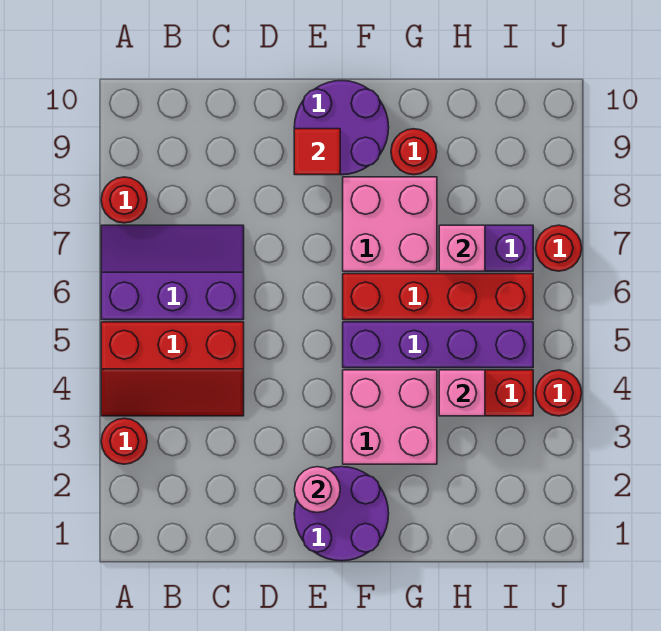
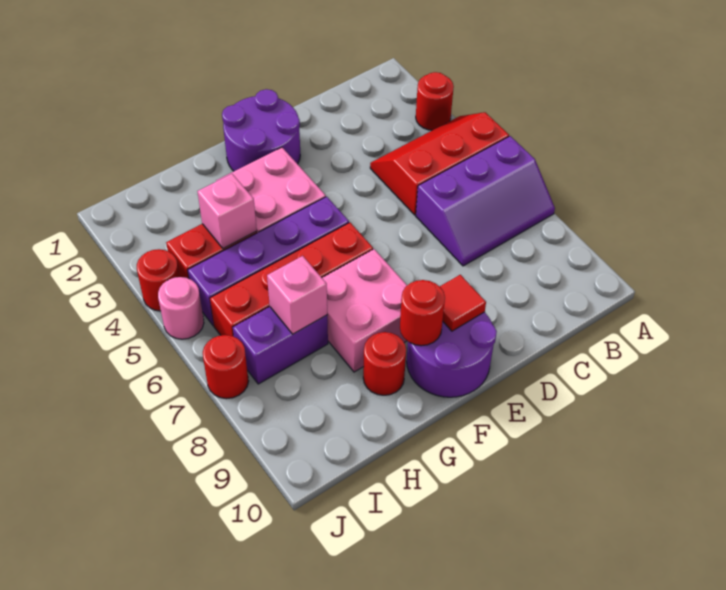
red round brick A8 level 1 -> red round brick F9 level 2
pink round brick E2 level 2 -> pink round brick J5 level 1

